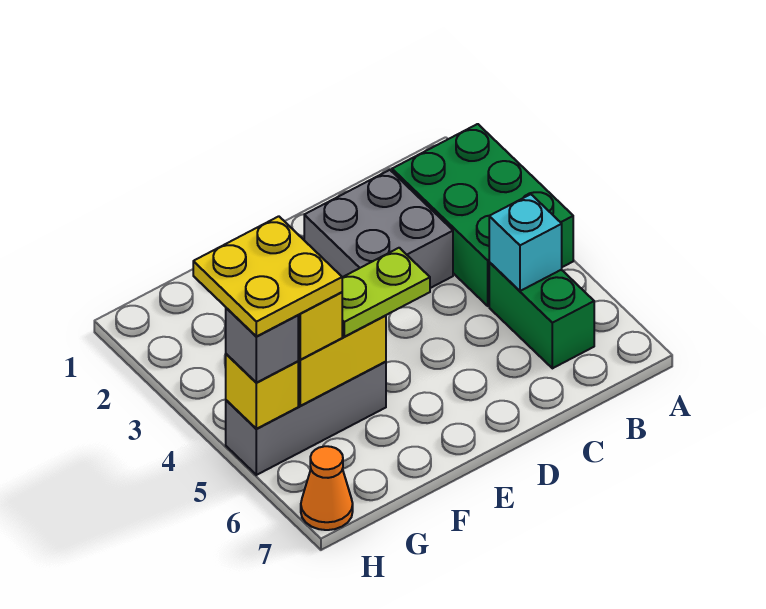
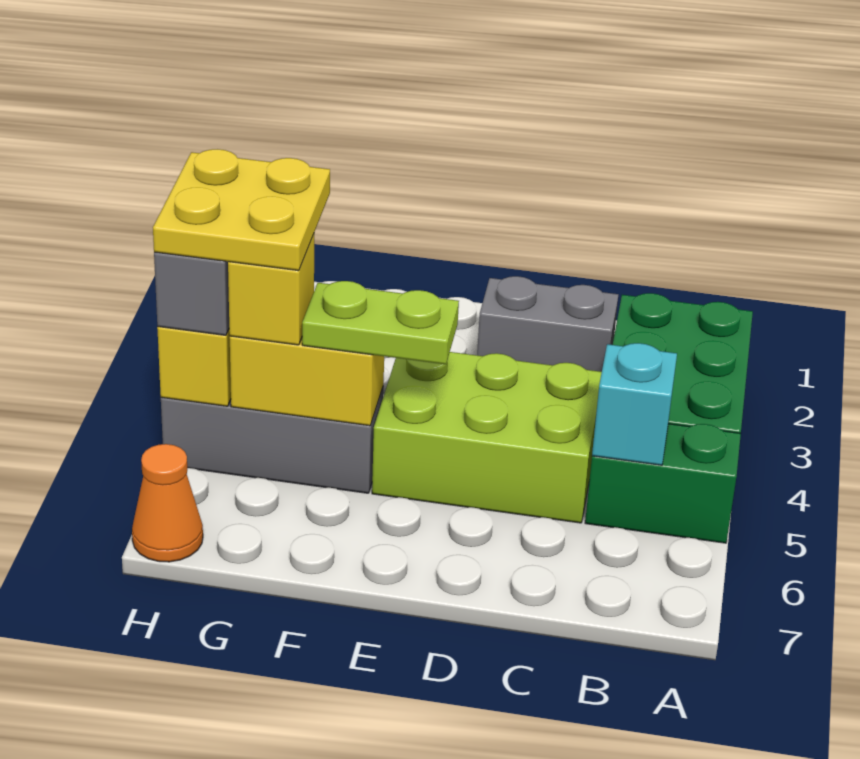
green brick B5:B6 level 1 -> green brick A5:B5 level 1
grey brick C2:D3 level 1 -> grey brick C2:D2 level 1
none -> lime brick C4:E5 level 1

